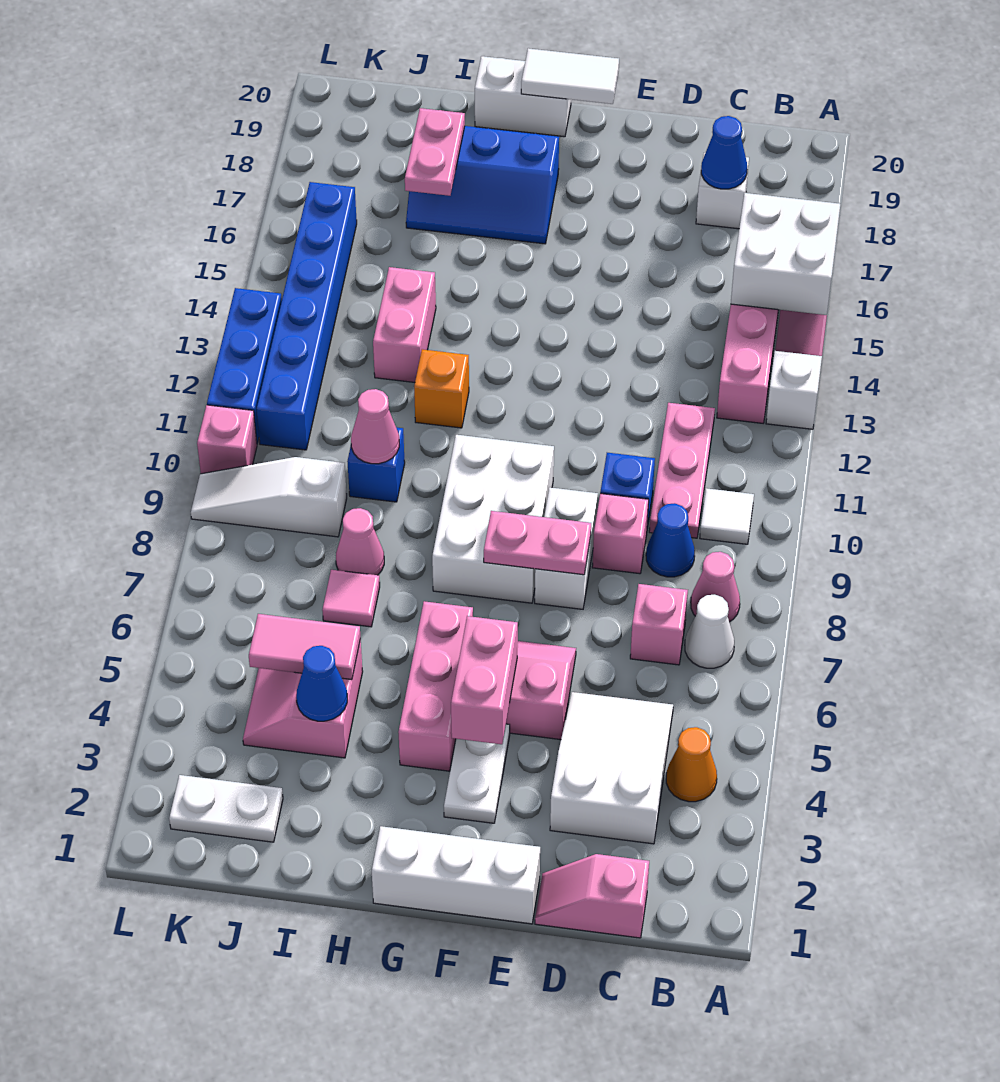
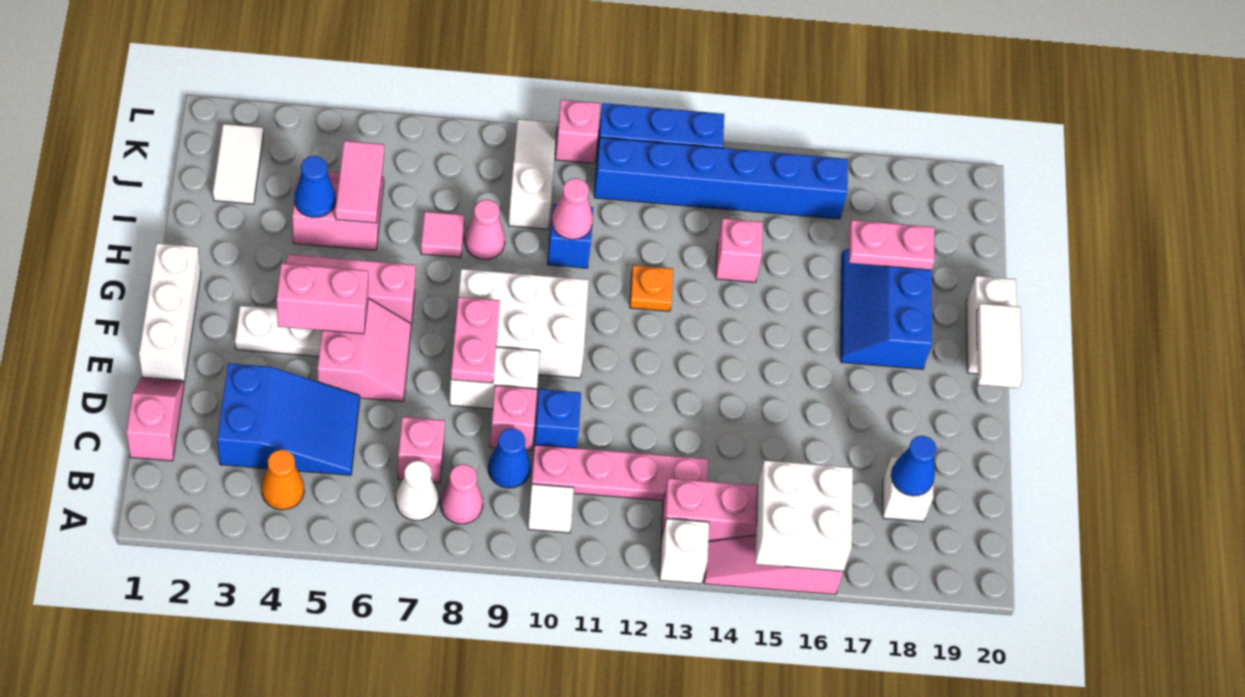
white slope C3:D5 level 1 top 3 -> blue slope C3:D5 level 1 top 3
pink plate C10:C12 level 1 -> pink plate C10:C13 level 1
orange brick H12 level 1 -> orange plate H12 level 1
pink brick I13:I14 level 1 -> pink brick I14 level 1
white plate J2:K2 level 1 -> white tile J2:K2 level 1

